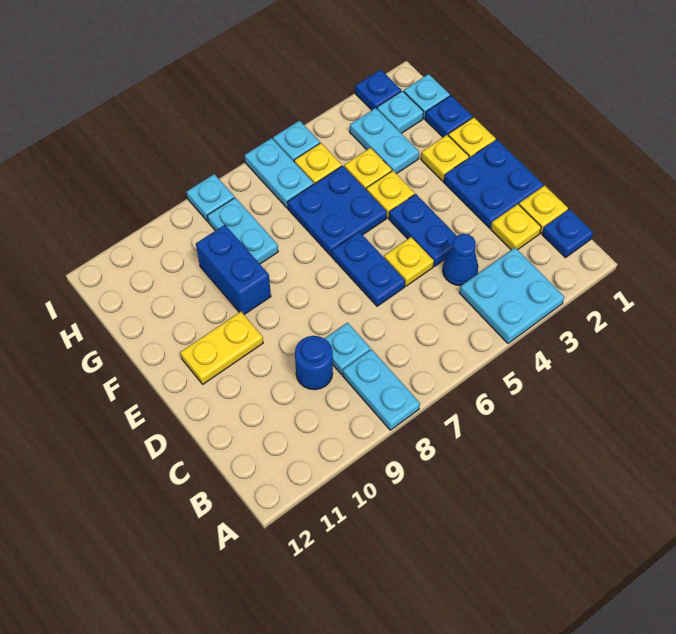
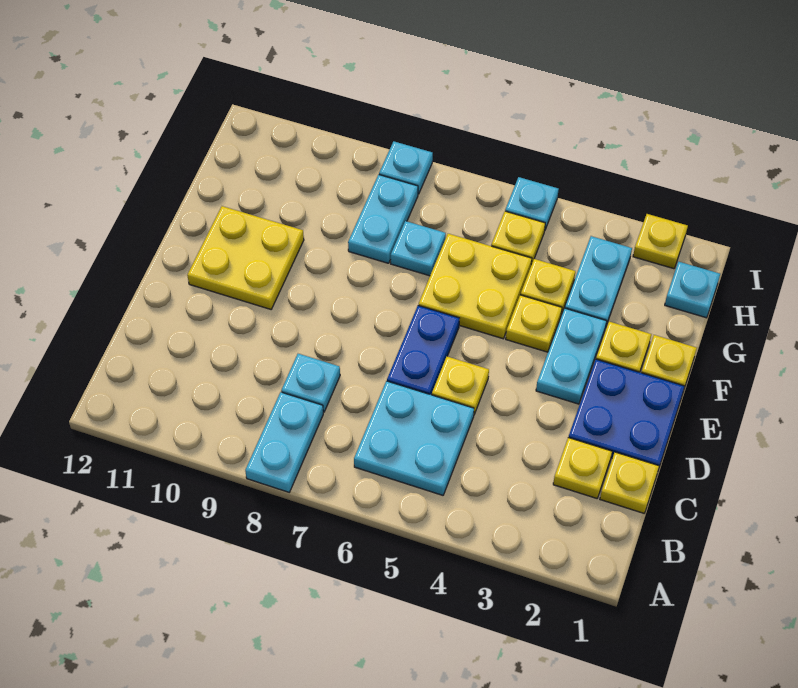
cyan plate A3:B4 level 1 -> cyan plate B5:C6 level 1
blue plate B1 level 1 -> none
blue cone C4 level 1 -> none
blue round brick C9 level 1 -> none
blue plate D4:E4 level 1 -> none
yellow plate E10:E11 level 1 -> yellow plate E10:F11 level 1
blue plate F5:G6 level 1 -> yellow plate F5:G6 level 1
blue brick F9:G9 level 1 -> none
blue plate G1 level 1 -> none
cyan plate H2 level 1 -> cyan plate G7 level 1
cyan plate H6:I6 level 1 -> cyan plate E3:F3 level 1
blue plate I2 level 1 -> yellow plate I2 level 1

